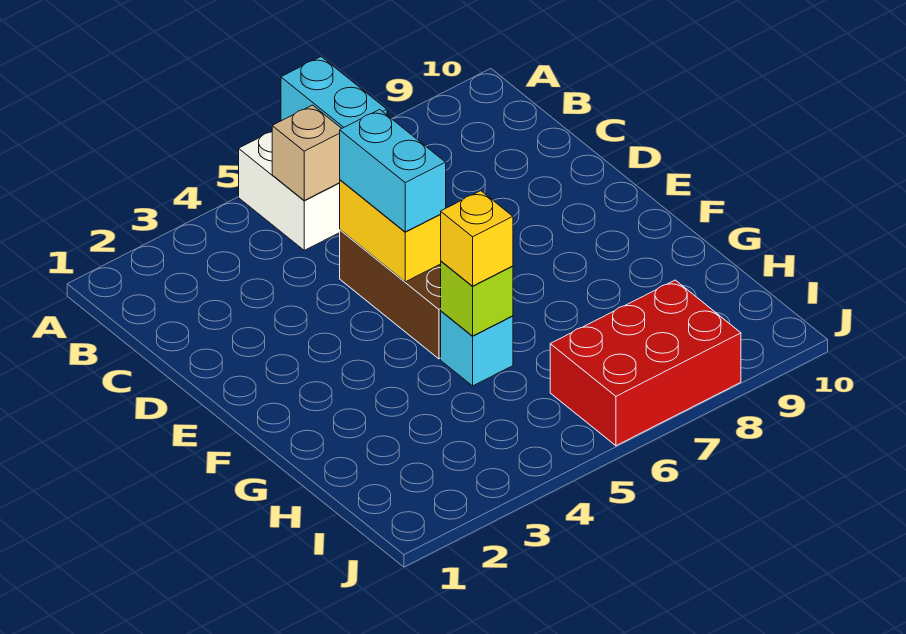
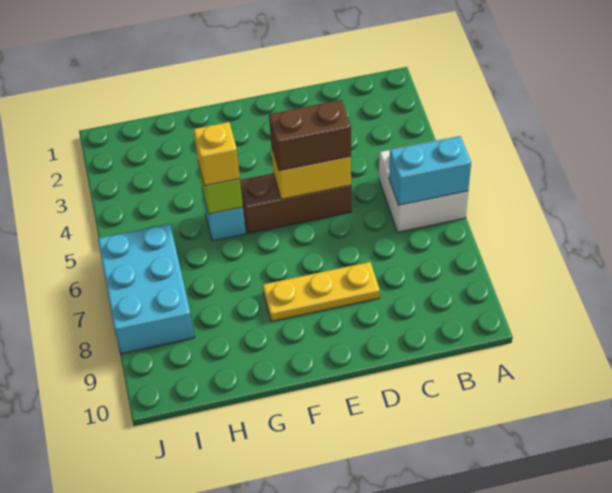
tan brick B5 level 2 -> none
cyan brick D5:E5 level 3 -> brown brick D5:E5 level 3
none -> yellow plate D8:F8 level 1
red brick I6:J8 level 1 -> cyan brick I6:J8 level 1

